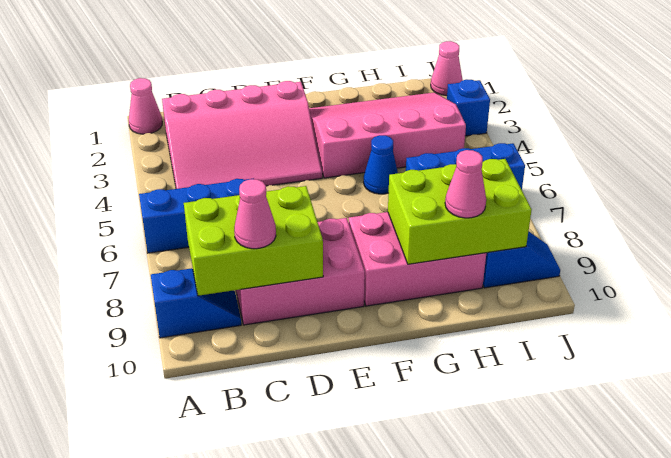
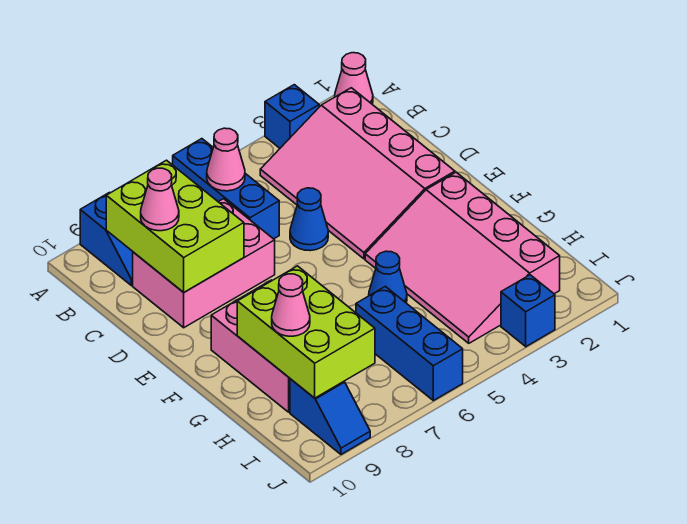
none -> blue brick A3 level 1
pink brick C8:E9 level 1 -> pink brick C7:D9 level 1
none -> blue cone D5 level 1
pink slope F2:I4 level 1 top 4 -> pink slope F2:I4 level 1 top 2
pink cone J1 level 1 -> pink cone B6 level 2

